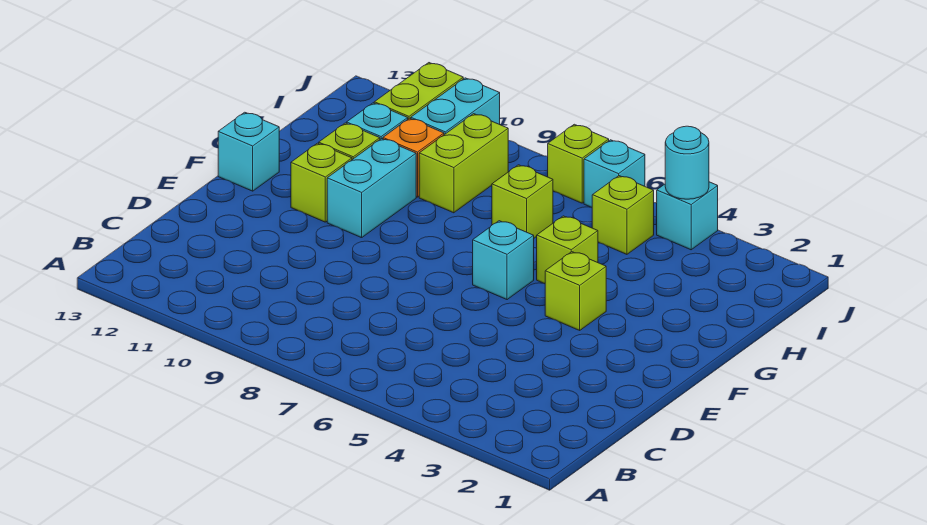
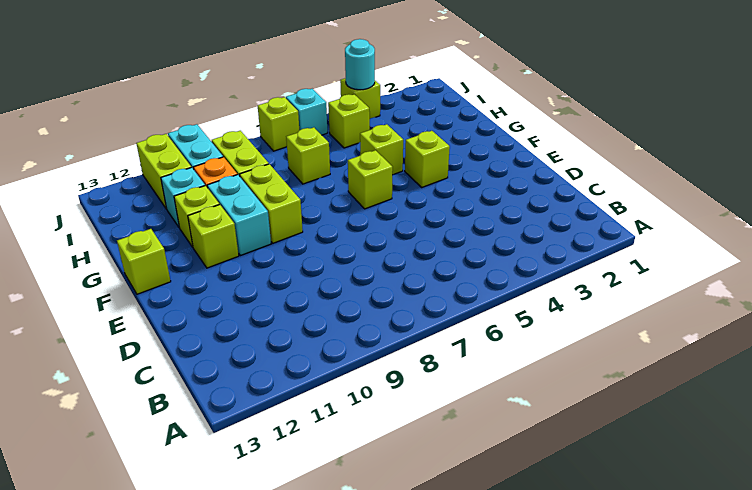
cyan brick F6 level 1 -> lime brick F6 level 1
none -> lime brick F9:G9 level 1
cyan brick F13 level 1 -> lime brick F13 level 1
cyan brick J4 level 1 -> lime brick J4 level 1

